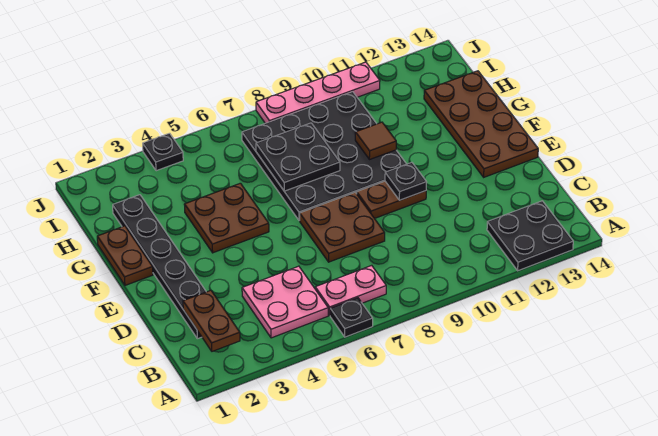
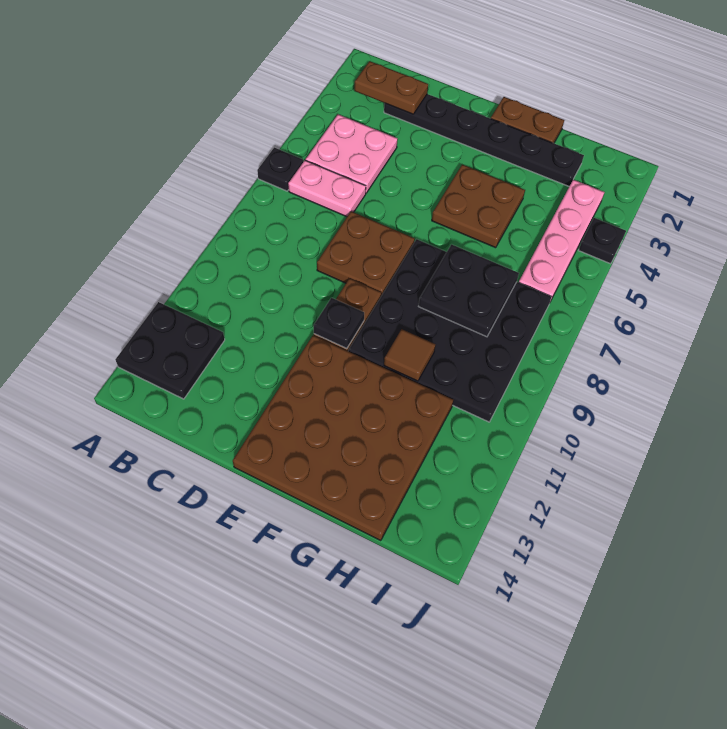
pink plate B6:B7 level 1 -> pink plate B6:C6 level 1
brown plate E13:H14 level 1 -> brown plate E11:H14 level 1
pink plate J8:J11 level 1 -> pink plate I3:I6 level 1

